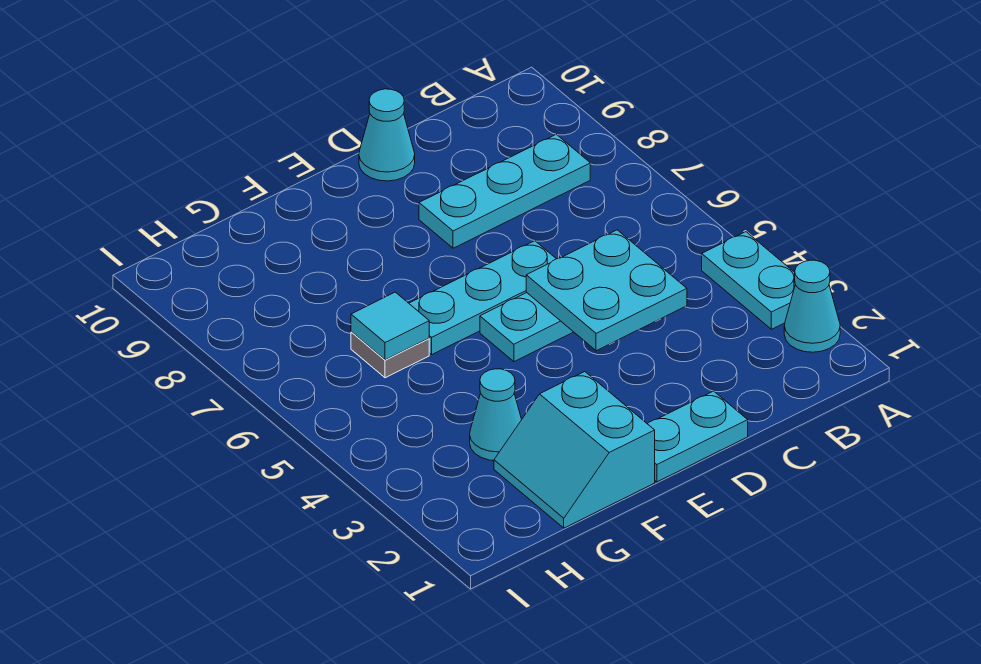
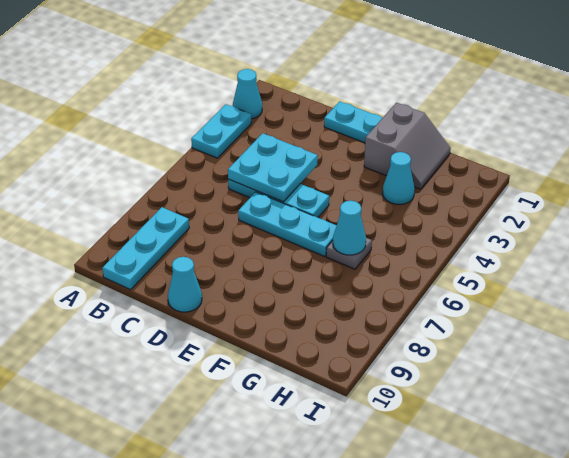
cyan plate B8:D8 level 1 -> cyan plate B8:B10 level 1
cyan slope F1:G2 level 1 top F -> grey slope F1:G2 level 1 top F
cyan tile G6 level 2 -> cyan cone G6 level 2

